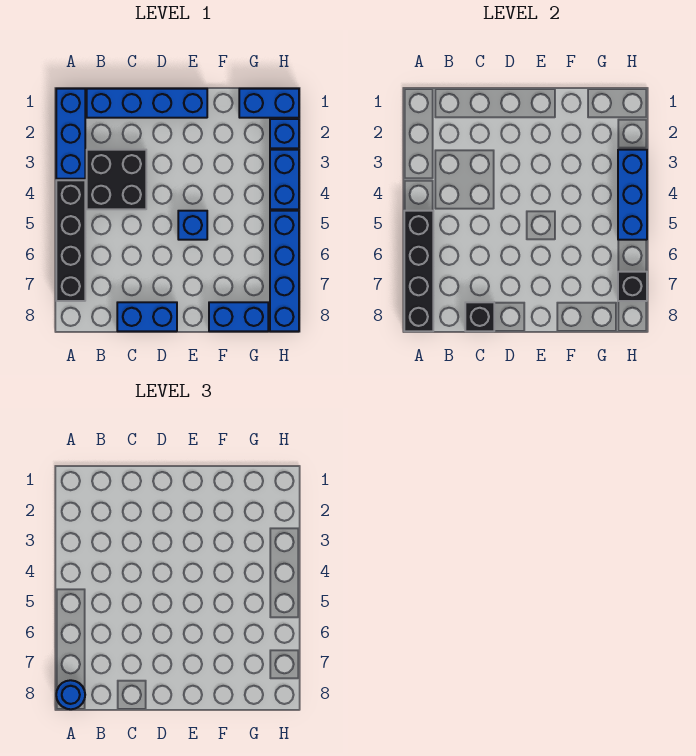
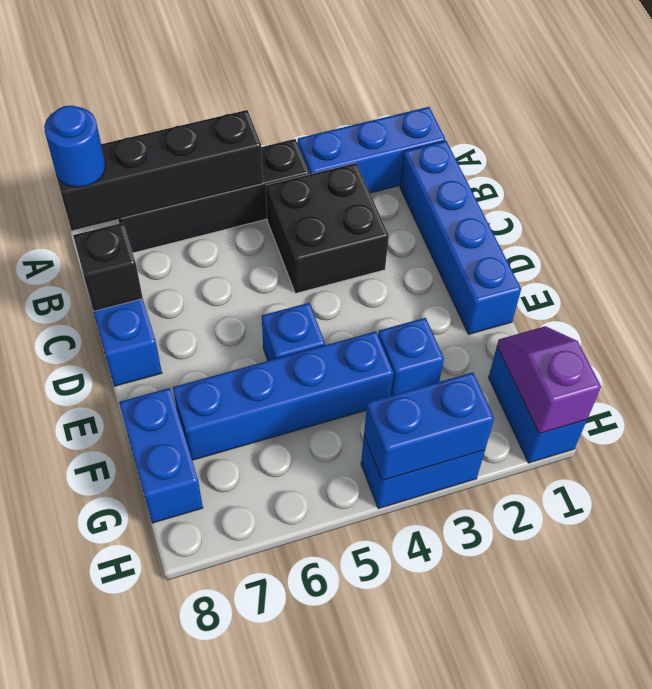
none -> purple slope G1:H1 level 2 top H
blue brick H2 level 1 -> blue brick F3 level 1
blue brick H3:H5 level 2 -> blue brick H3:H4 level 2
blue brick H5:H8 level 1 -> blue brick F4:F7 level 1
black brick H7 level 2 -> none

